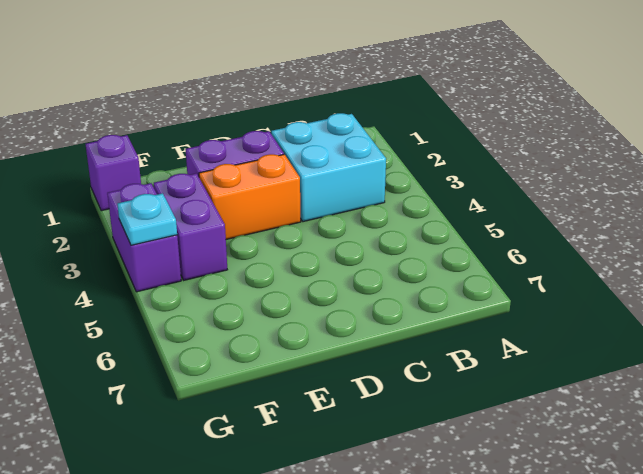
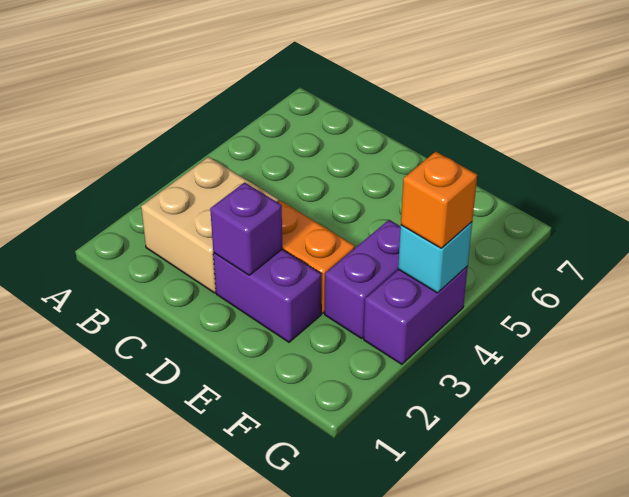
cyan brick B2:C3 level 1 -> tan brick B2:C3 level 1
purple brick G1 level 1 -> purple brick D2 level 2
cyan plate G4 level 2 -> cyan brick G4 level 2
none -> orange brick G4 level 3

